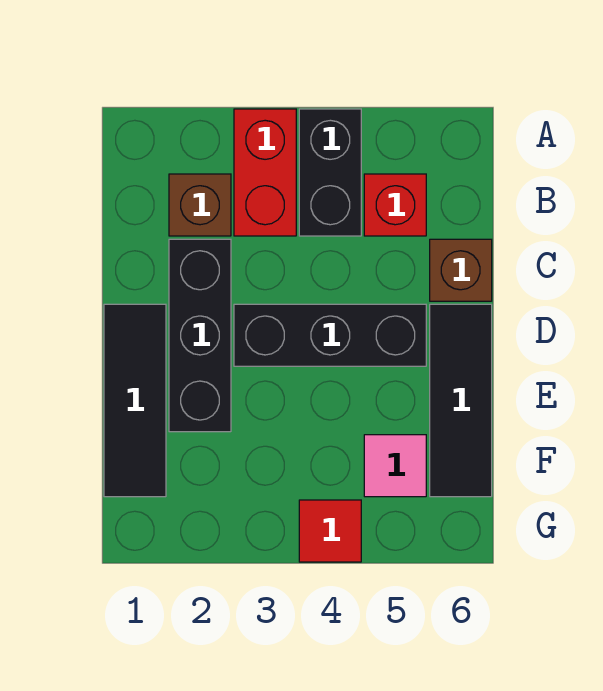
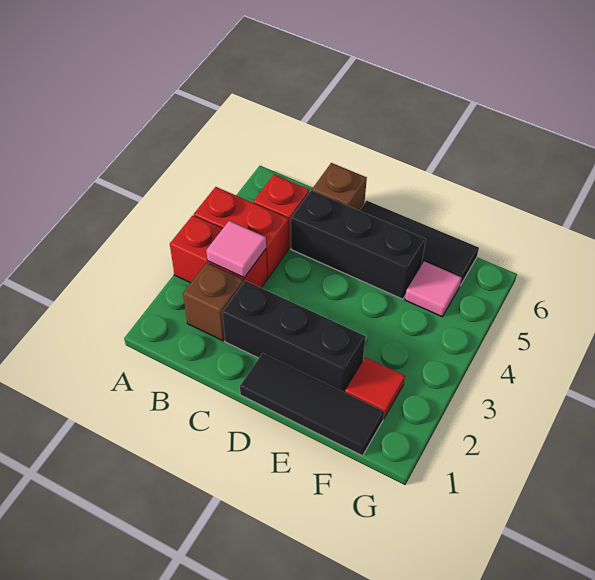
black brick A4:B4 level 1 -> red brick A4:B4 level 1
none -> pink tile B3 level 2
black brick D3:D5 level 1 -> black brick C5:E5 level 1
red tile G4 level 1 -> red tile F2 level 1

